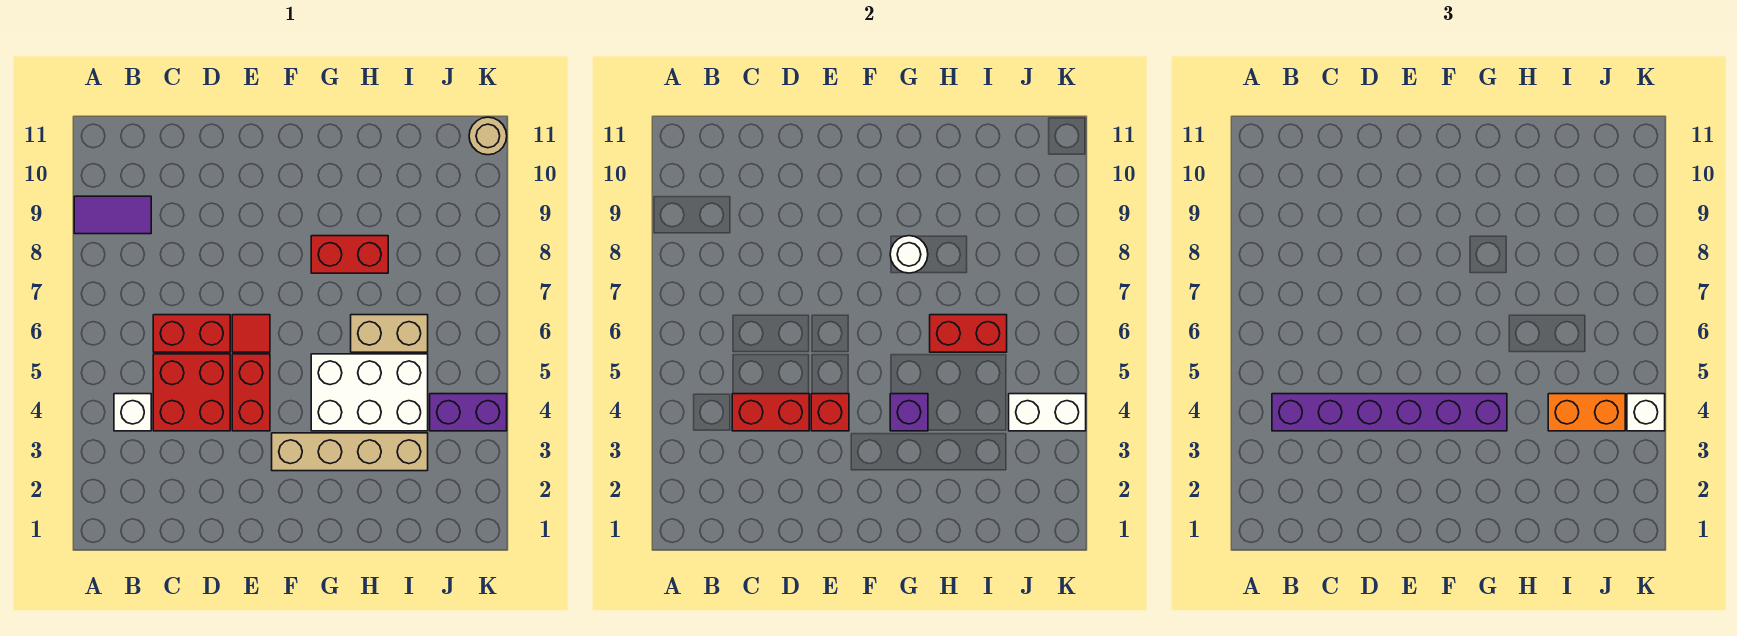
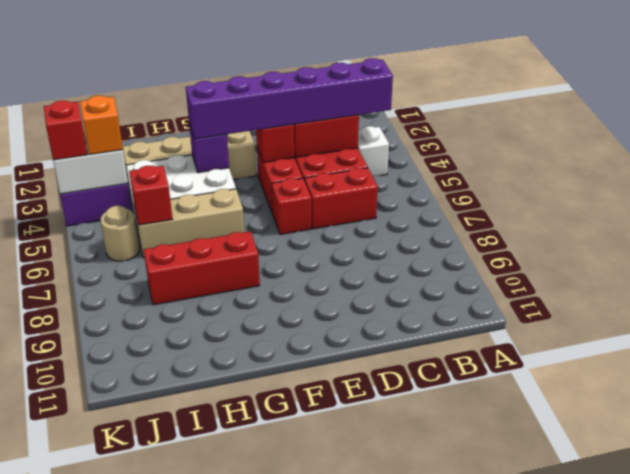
purple tile A9:B9 level 1 -> none
red tile E6 level 1 -> red brick E6 level 1
red brick G8:H8 level 1 -> red brick G8:I8 level 1
white round brick G8 level 2 -> none
tan brick H6:I6 level 1 -> tan brick G6:I6 level 1
red brick H6:I6 level 2 -> red brick I6 level 2
orange brick I4:J4 level 3 -> orange brick J4 level 3
white brick K4 level 3 -> red brick K4 level 3
tan round brick K11 level 1 -> tan round brick J6 level 1

